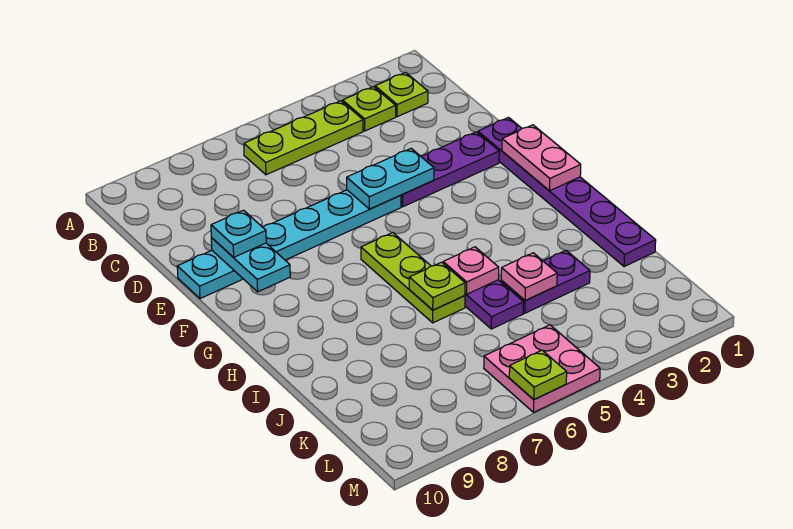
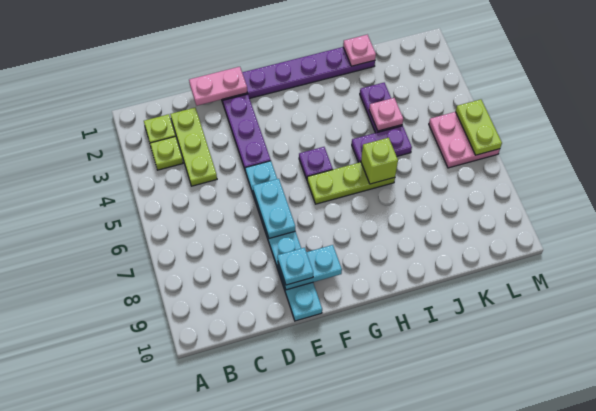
lime plate B4:B6 level 1 -> lime plate C2:C4 level 1
cyan plate E4:E5 level 2 -> cyan plate E6:E7 level 2
pink plate F1:G1 level 2 -> pink plate D1:E1 level 2
none -> purple plate G5 level 1
pink plate I5 level 2 -> pink plate J1 level 2
lime plate I6 level 2 -> lime brick I6 level 2
lime plate M6 level 2 -> lime plate M5:M6 level 2

